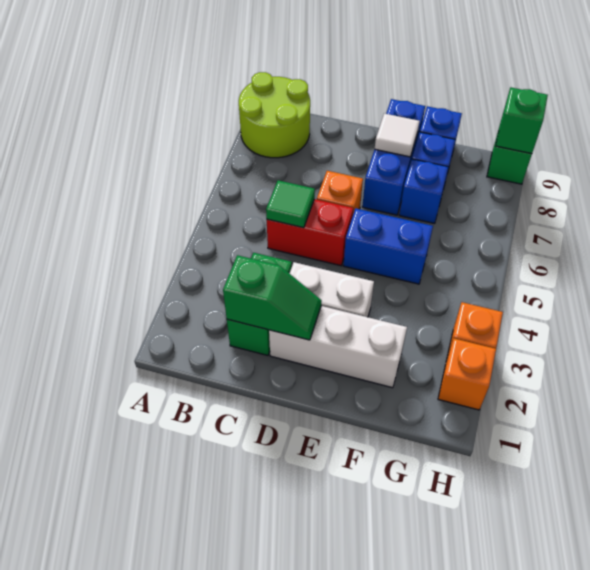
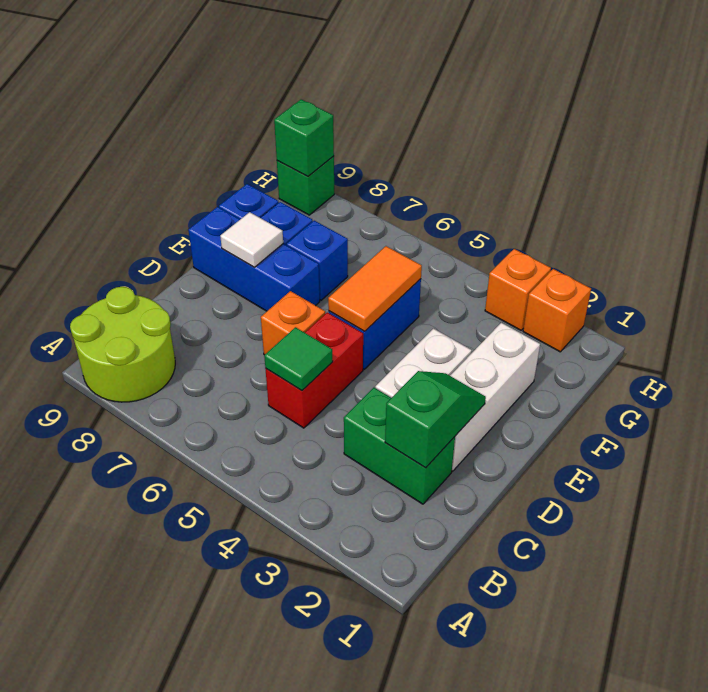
none -> orange tile E5:F5 level 2

